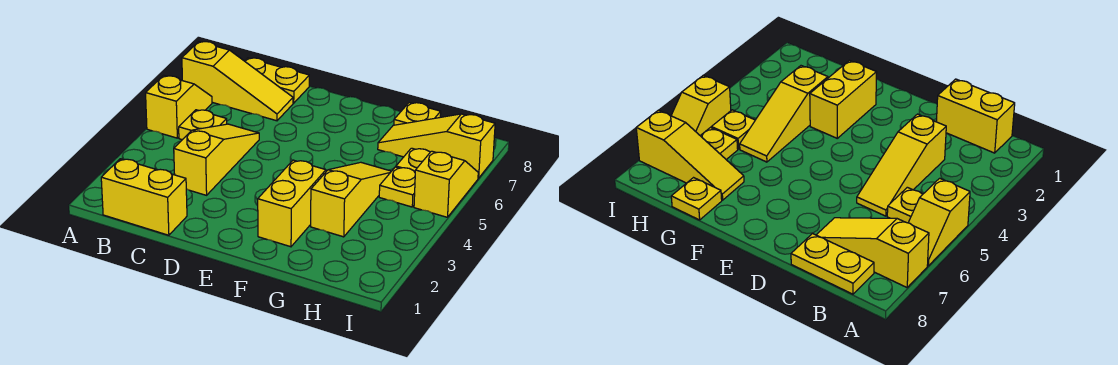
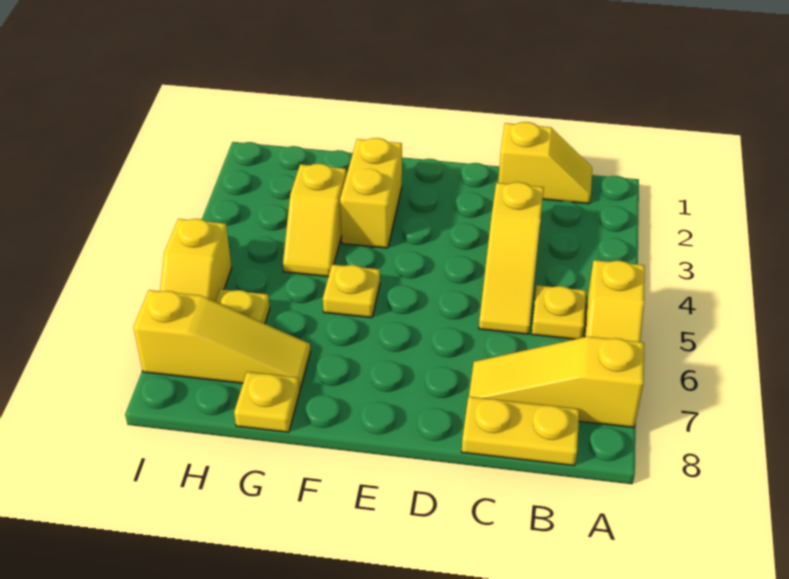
yellow brick B1:C1 level 1 -> yellow slope B1:C1 level 1 top C
yellow slope G3:G5 level 1 top 3 -> yellow slope G3:G4 level 1 top 3
yellow plate H5 level 1 -> yellow plate F5 level 1

